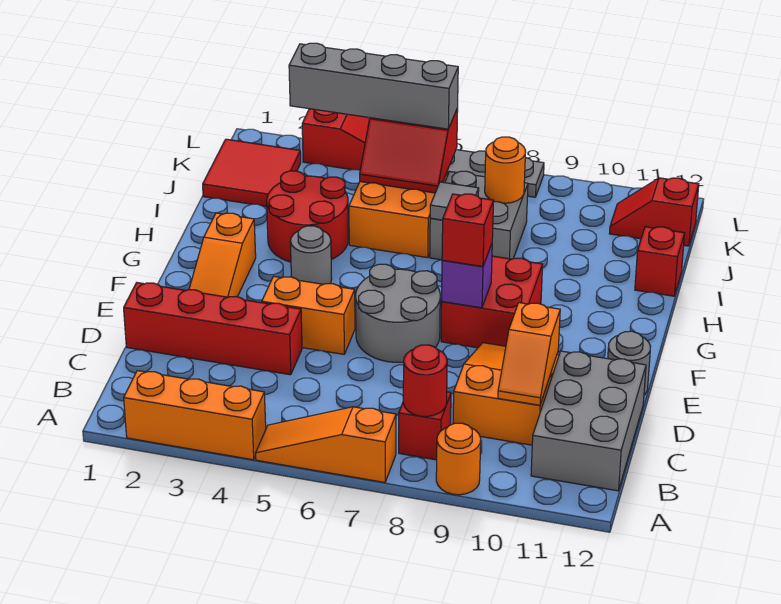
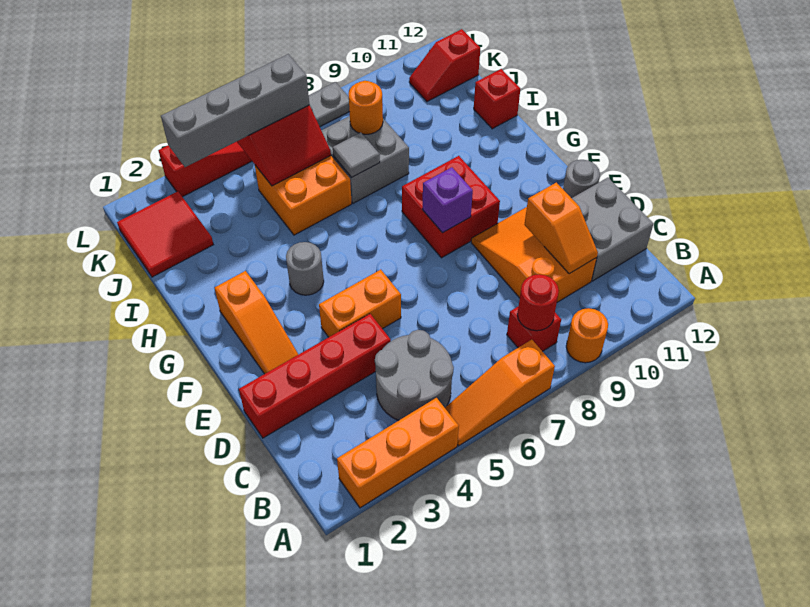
grey brick B11:D12 level 1 -> grey brick C11:D12 level 1
grey round brick E6:F7 level 1 -> grey round brick B4:C5 level 1
red brick F8 level 3 -> none
red round brick H3:I4 level 1 -> none

